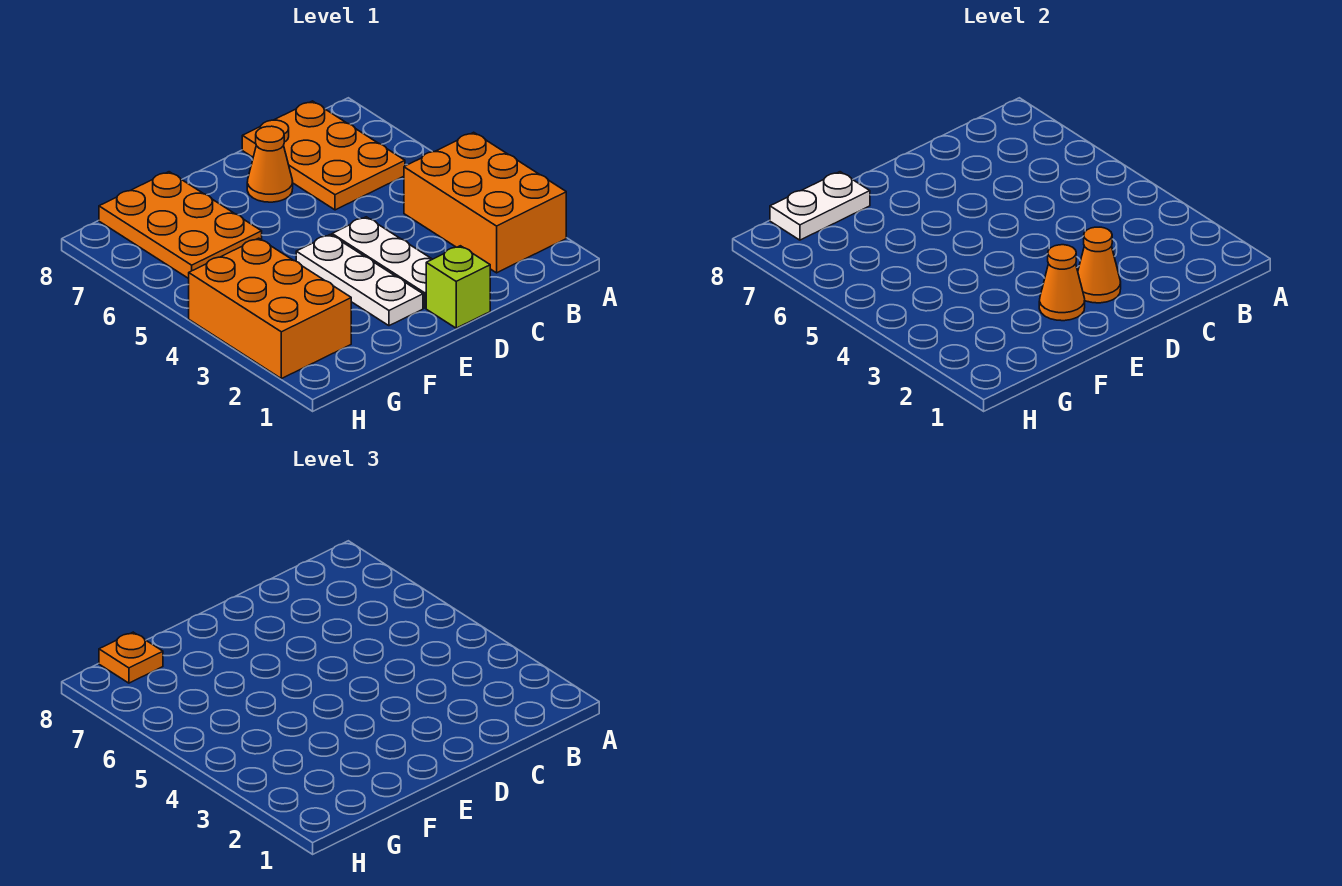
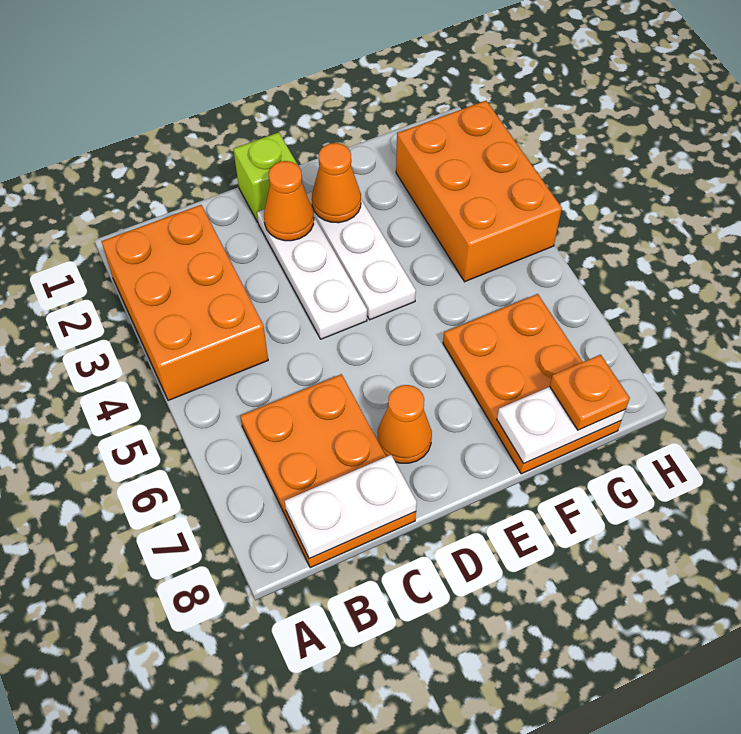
none -> white plate B8:C8 level 2

